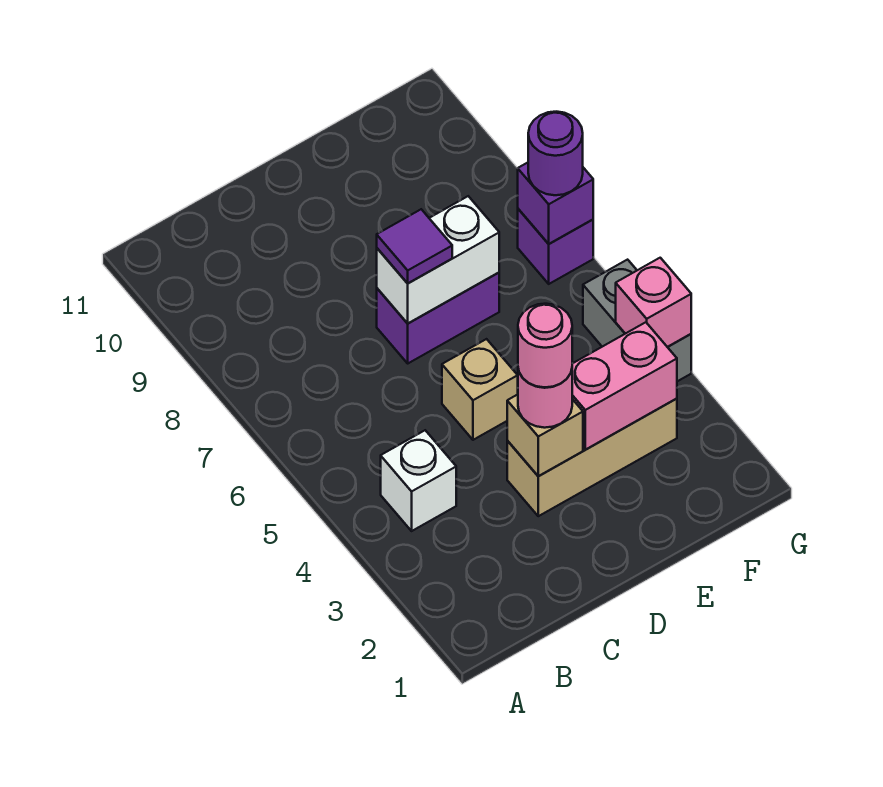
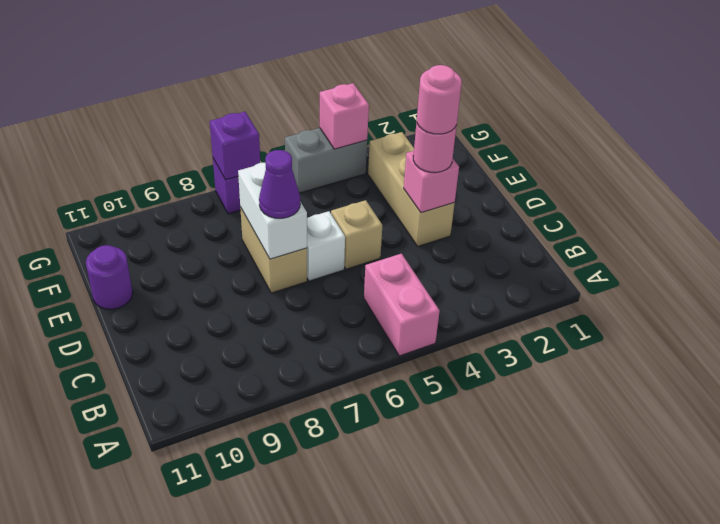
white brick B4 level 1 -> white brick D6 level 1
tan brick D3 level 2 -> pink brick D3 level 2
purple brick D7:E7 level 1 -> tan brick D7:E7 level 1
purple tile D7 level 3 -> purple cone D7 level 3
pink brick E3:F3 level 2 -> pink brick A5:B5 level 1
purple round brick G7 level 3 -> purple round brick E11 level 1

